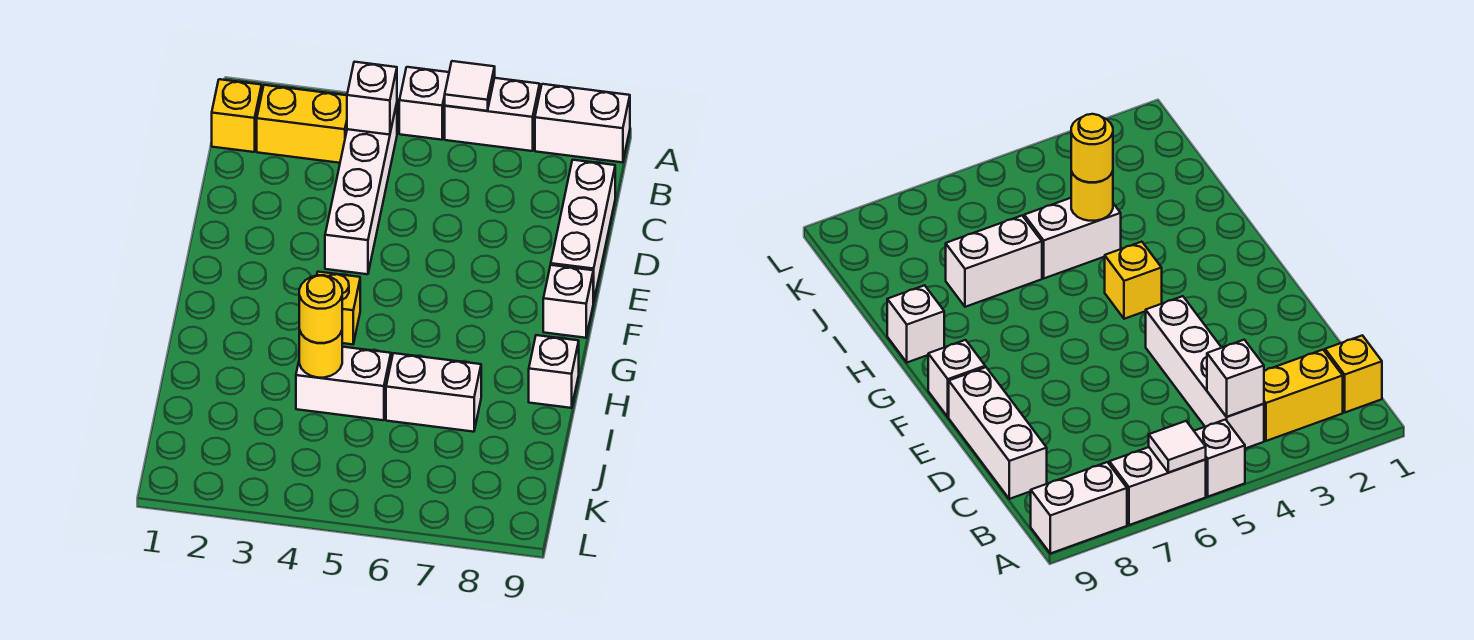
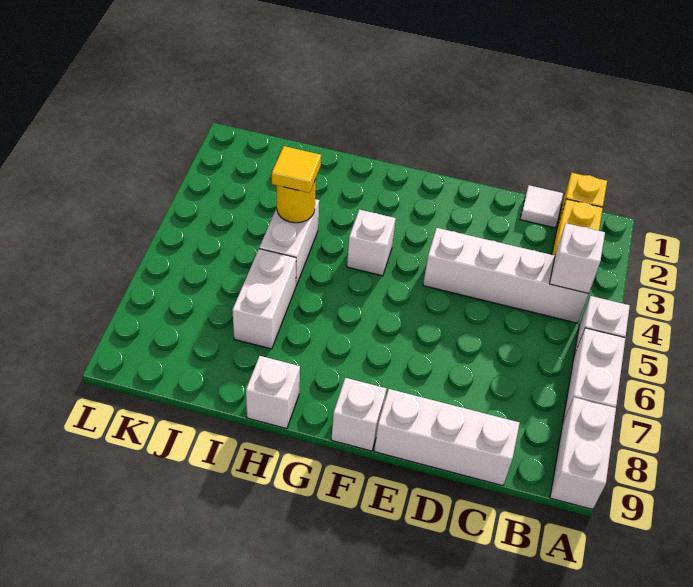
white tile A6 level 2 -> white tile C1 level 1
yellow brick G4 level 1 -> white brick G4 level 1
yellow round brick I4 level 3 -> yellow tile I4 level 3

